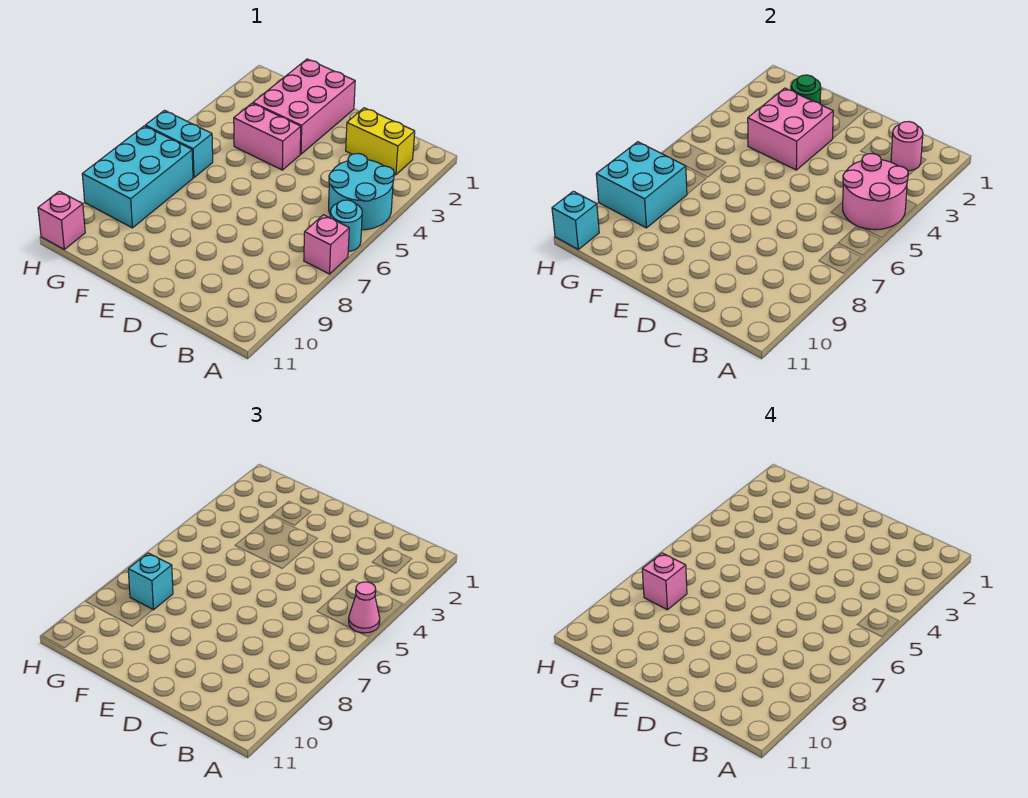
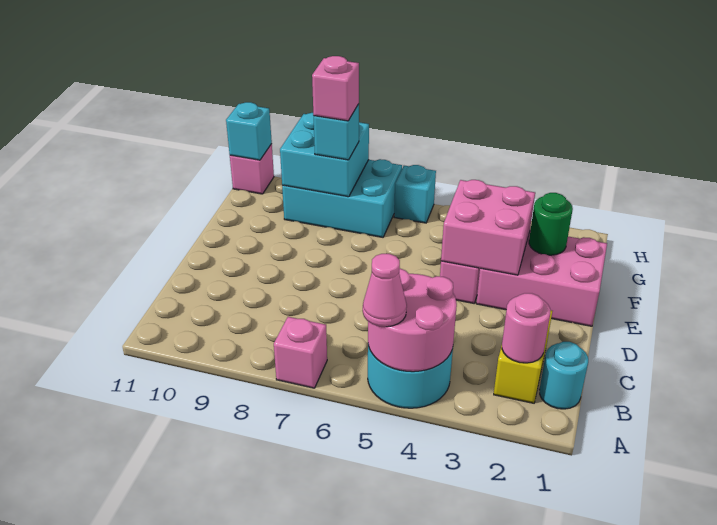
cyan round brick A6 level 1 -> cyan round brick B1 level 1
cyan brick G6:H6 level 1 -> cyan brick H6 level 1

